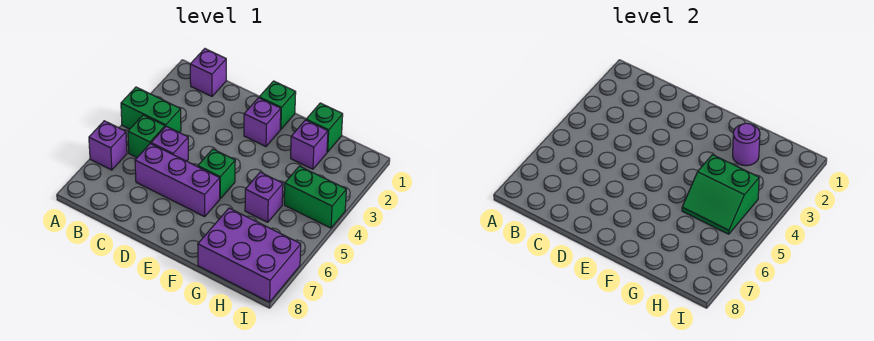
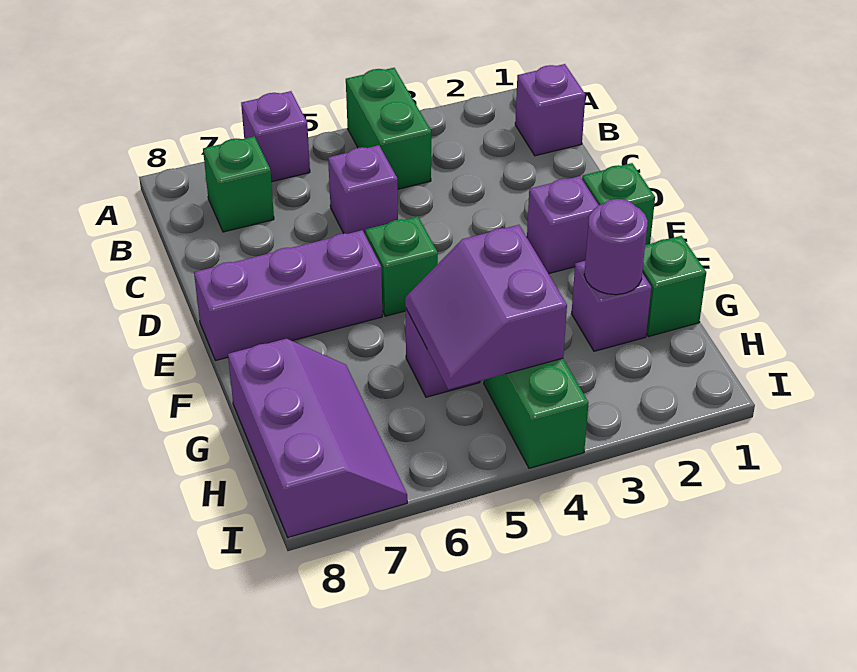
green brick B5 level 1 -> green brick B7 level 1
purple brick C6:E6 level 1 -> purple brick E6:E8 level 1
green slope G4:H5 level 2 top 4 -> purple slope G4:H5 level 2 top 4
purple brick G7:I8 level 1 -> purple slope G7:I8 level 1 top 8

